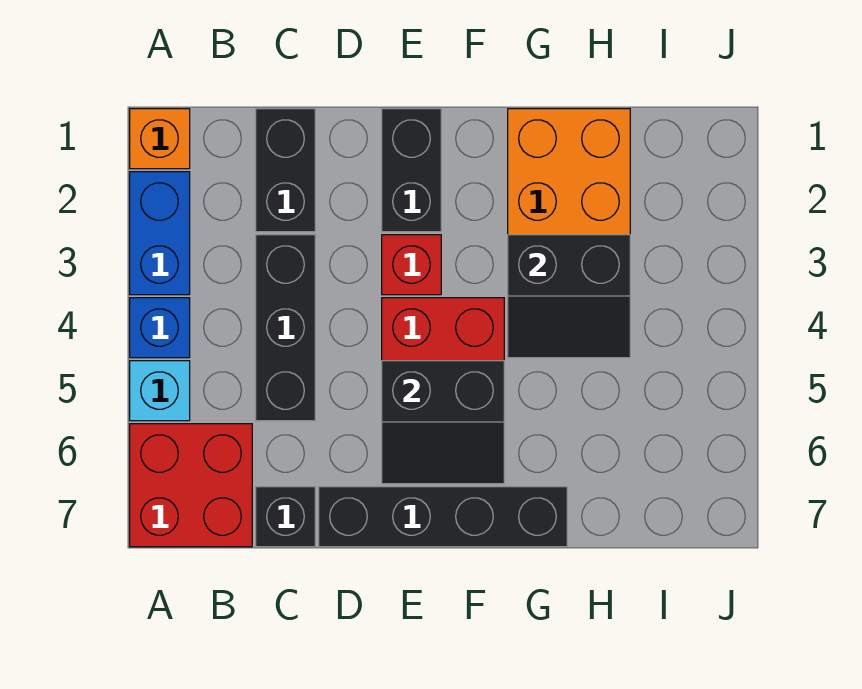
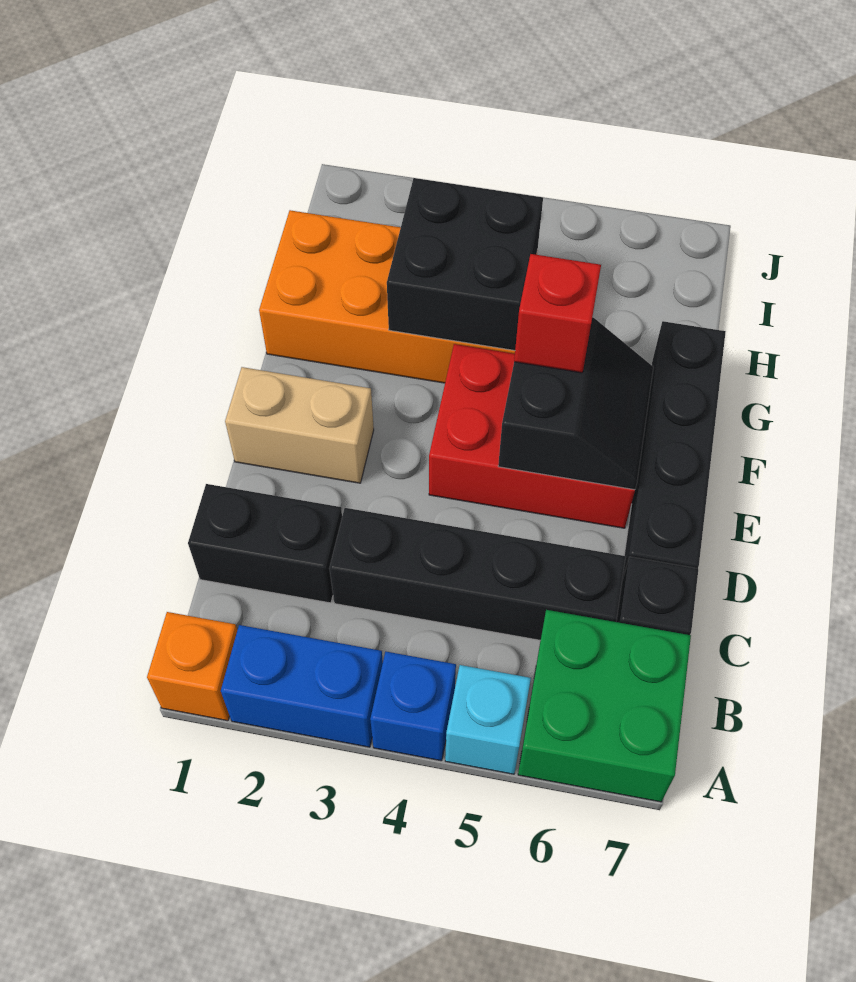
red brick A6:B7 level 1 -> green brick A6:B7 level 1
black brick C3:C5 level 1 -> black brick C3:C6 level 1
black brick E1:E2 level 1 -> tan brick E1:E2 level 1
red brick E3 level 1 -> red brick F5 level 3
black slope G3:H4 level 2 top 3 -> black brick G3:H4 level 2

